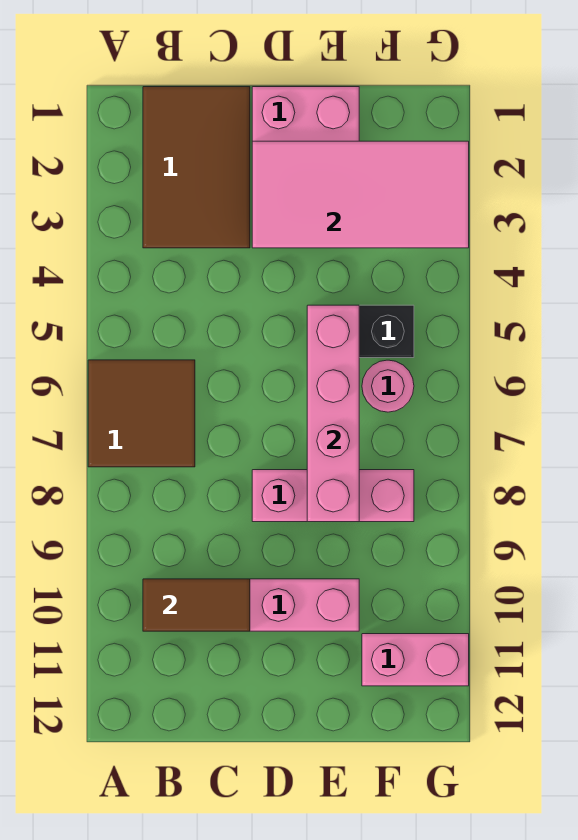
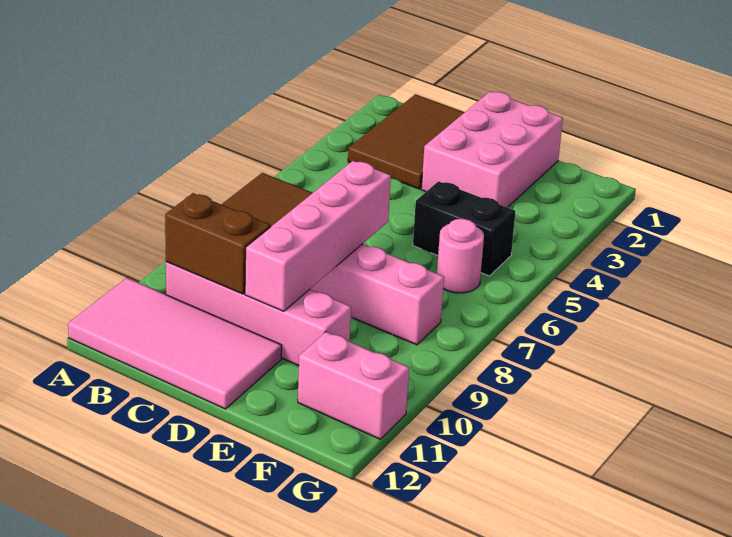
brown tile B10:C10 level 2 -> brown brick B10:C10 level 2
pink tile D2:G3 level 2 -> pink tile A11:D12 level 1
pink brick E5:E8 level 2 -> pink brick D7:D10 level 2

